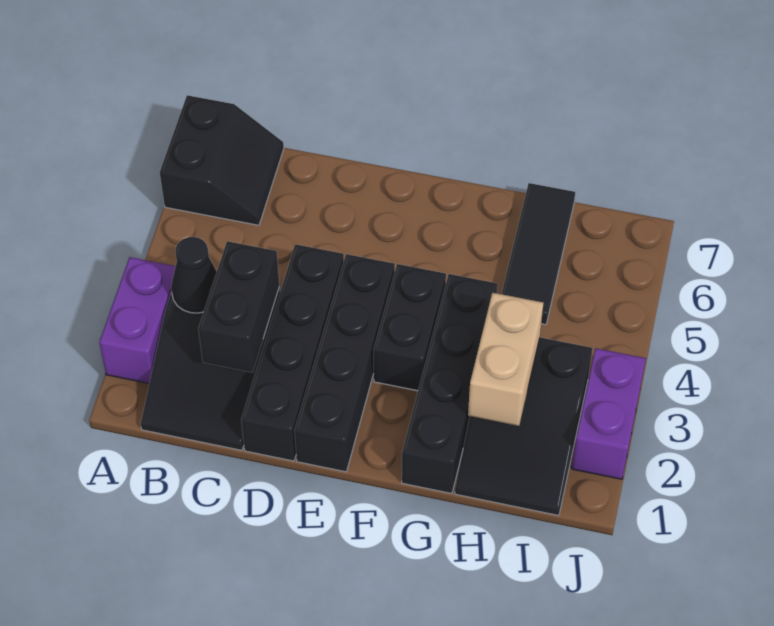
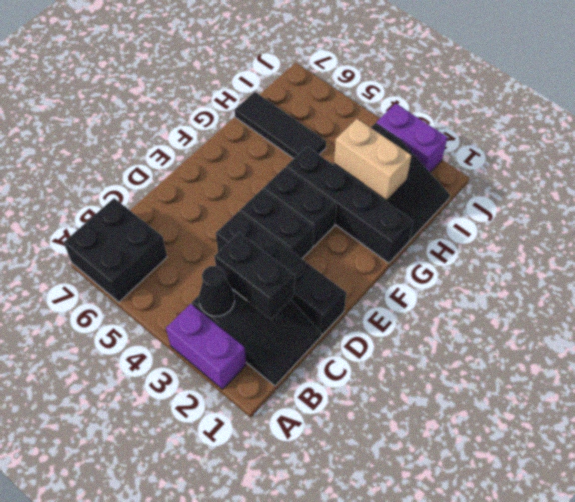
black slope A6:B7 level 1 top A -> black brick A6:B7 level 1
black brick E1:E4 level 1 -> black brick E3:E4 level 1

